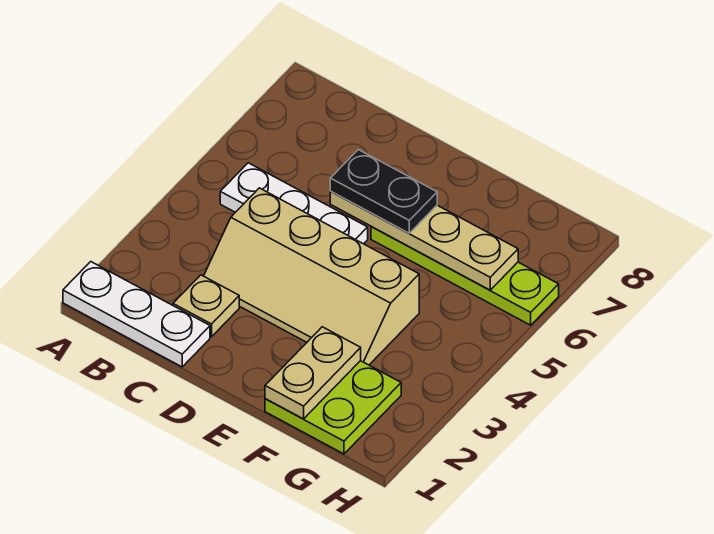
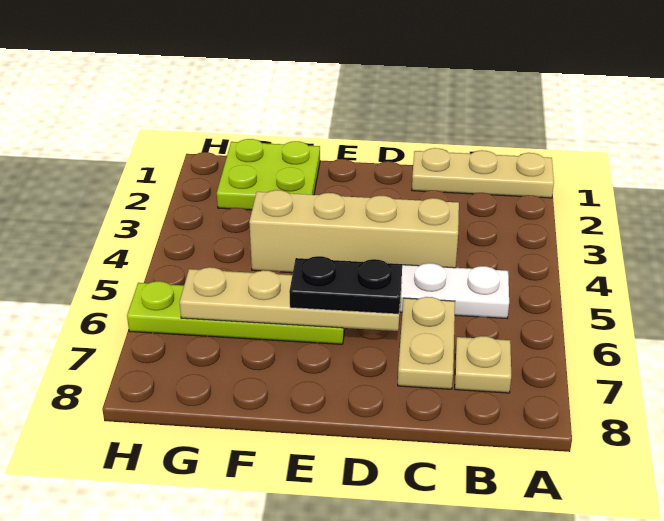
white plate A1:C1 level 1 -> tan plate A1:C1 level 1
tan plate C2 level 1 -> tan plate B7 level 1
tan plate F1:F2 level 2 -> tan plate C6:C7 level 1

